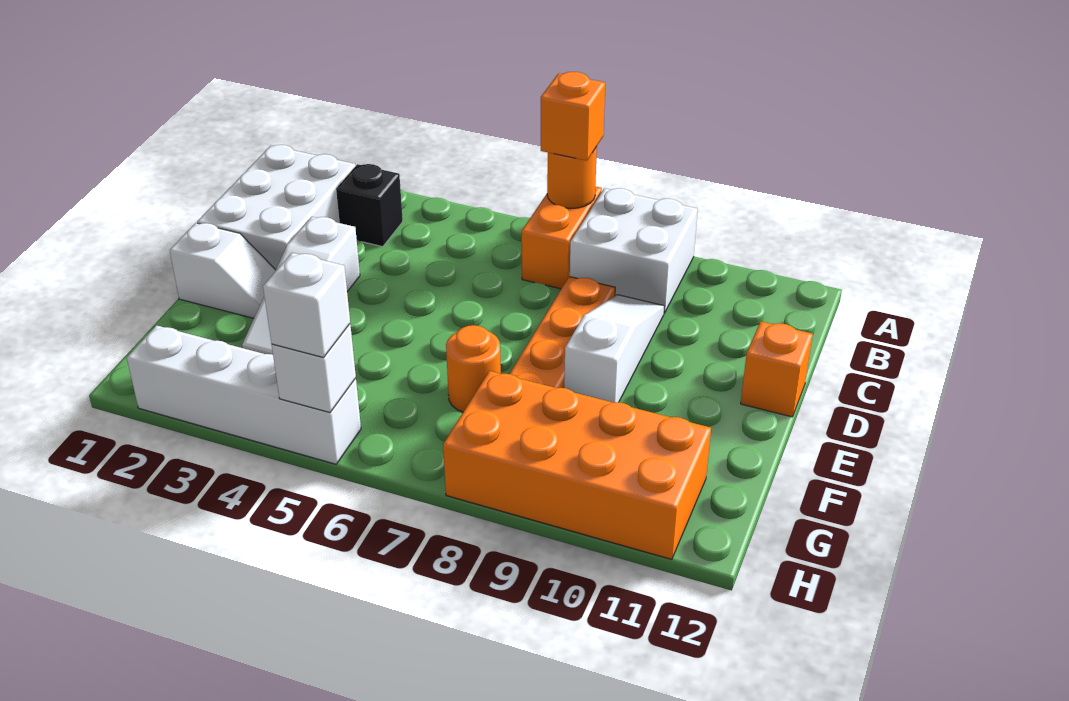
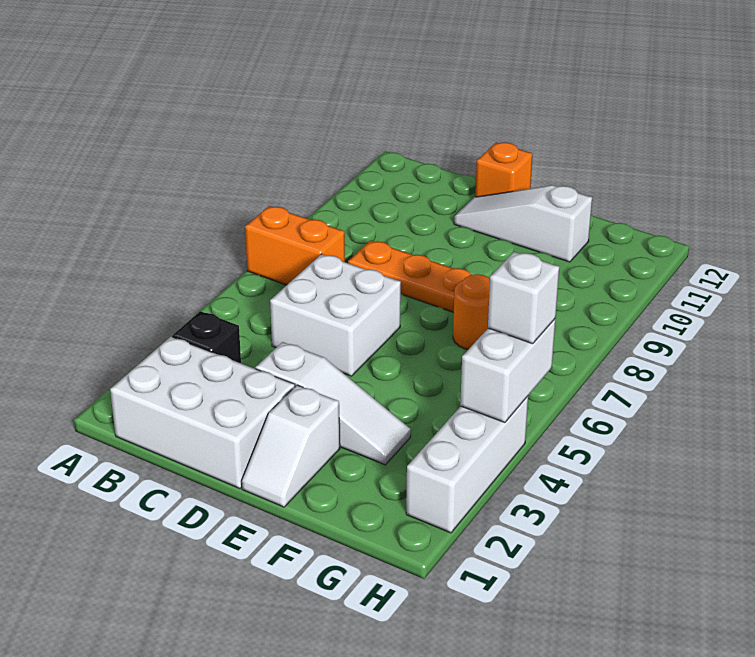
orange round brick A7 level 2 -> none
orange brick A7 level 3 -> none
white brick A8:B9 level 1 -> white brick C5:D6 level 1
white slope C9:E9 level 1 top E -> white slope D11:F11 level 1 top F
white slope E1:E2 level 1 top 1 -> white slope E1:E2 level 1 top 2
orange brick G8:H11 level 1 -> none
white brick H2:H5 level 1 -> white brick H2:H4 level 1
white brick H5 level 2 -> white brick H4:H5 level 2

